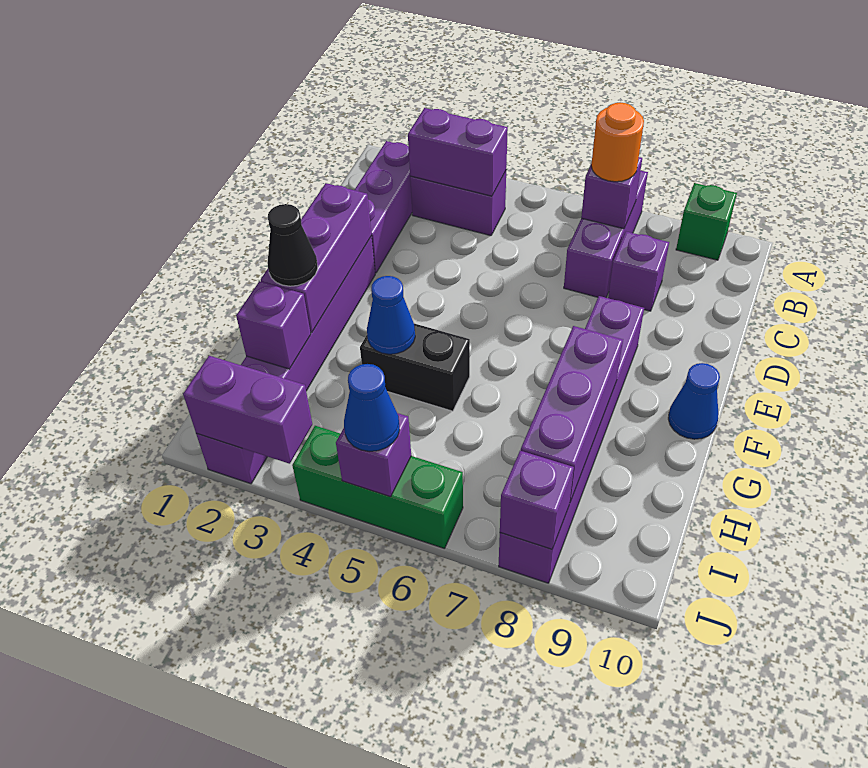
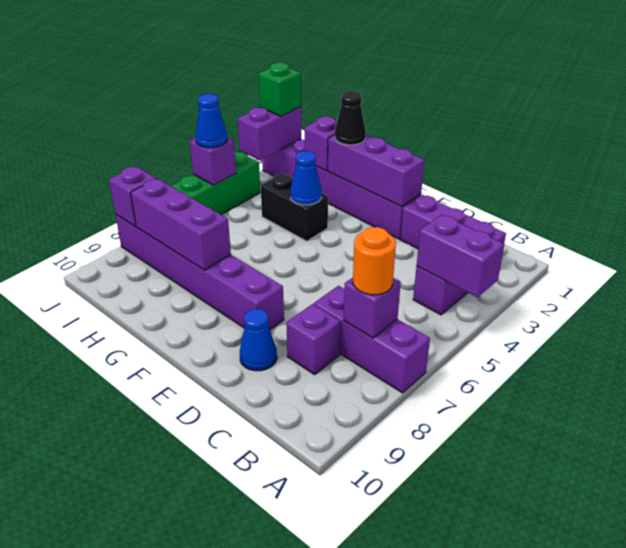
green brick A9 level 1 -> green brick J2 level 3
purple brick B3:B4 level 2 -> purple brick A4:B4 level 2
blue cone F10 level 1 -> blue cone D9 level 1
black brick G4:G5 level 1 -> black brick G4:H4 level 1

